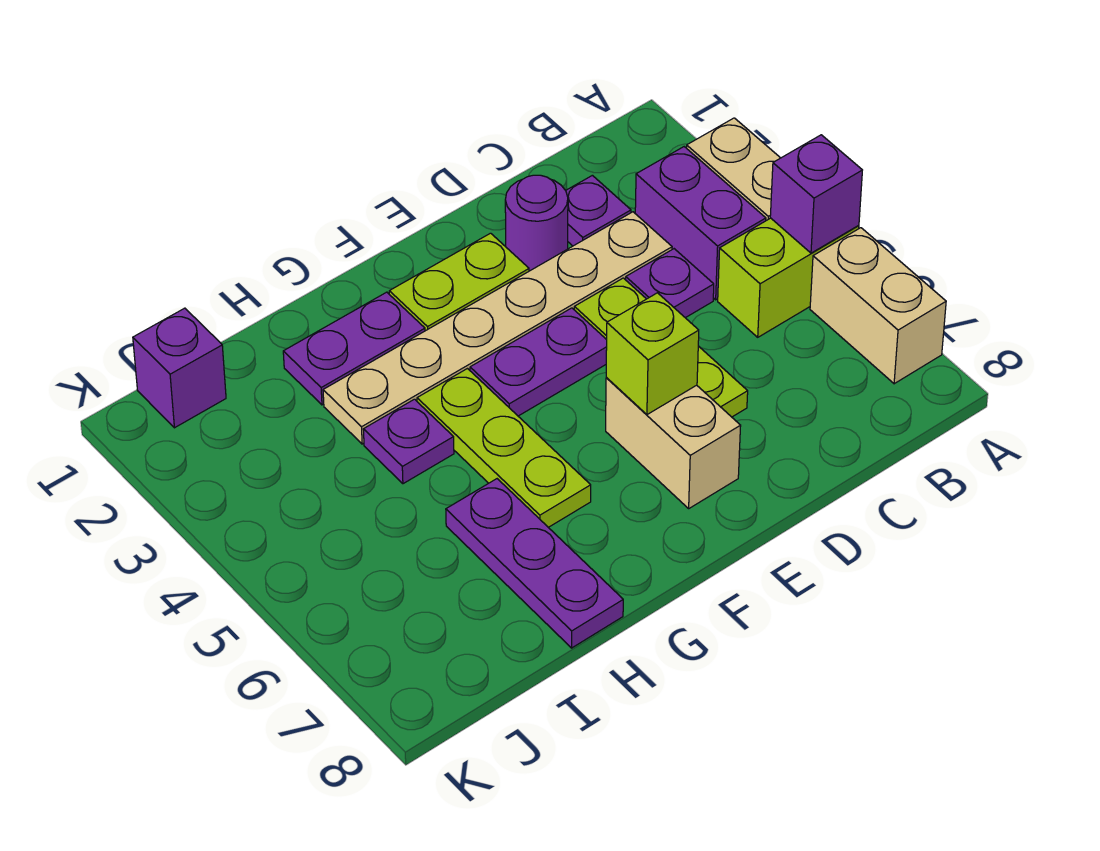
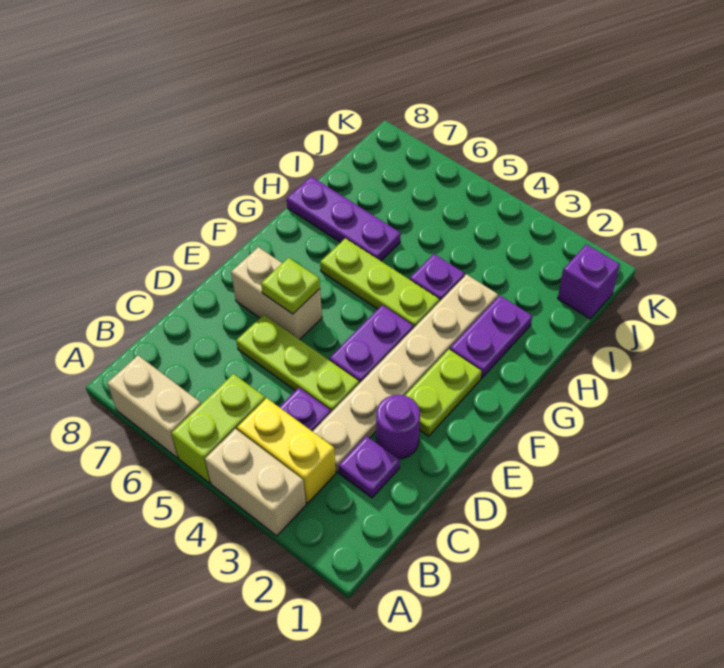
purple brick A5 level 2 -> none
purple brick B3:B4 level 1 -> yellow brick B3:B4 level 1
lime brick E6 level 2 -> lime plate E6 level 2

